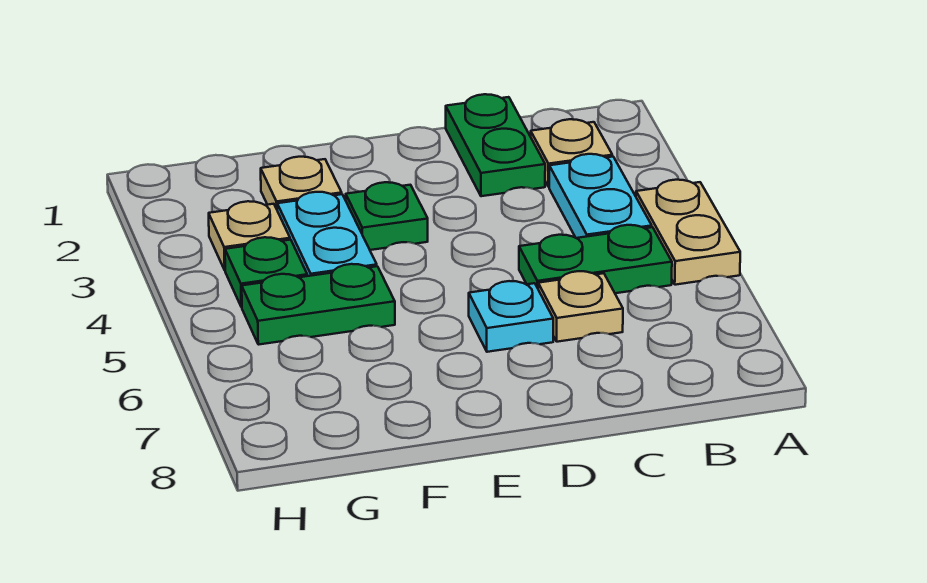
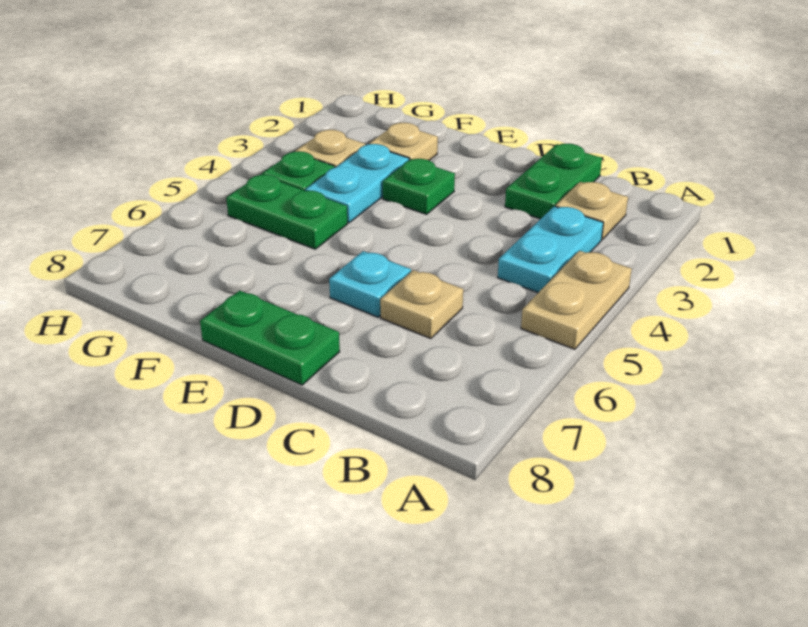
green plate B5:C5 level 1 -> green plate D8:E8 level 1

